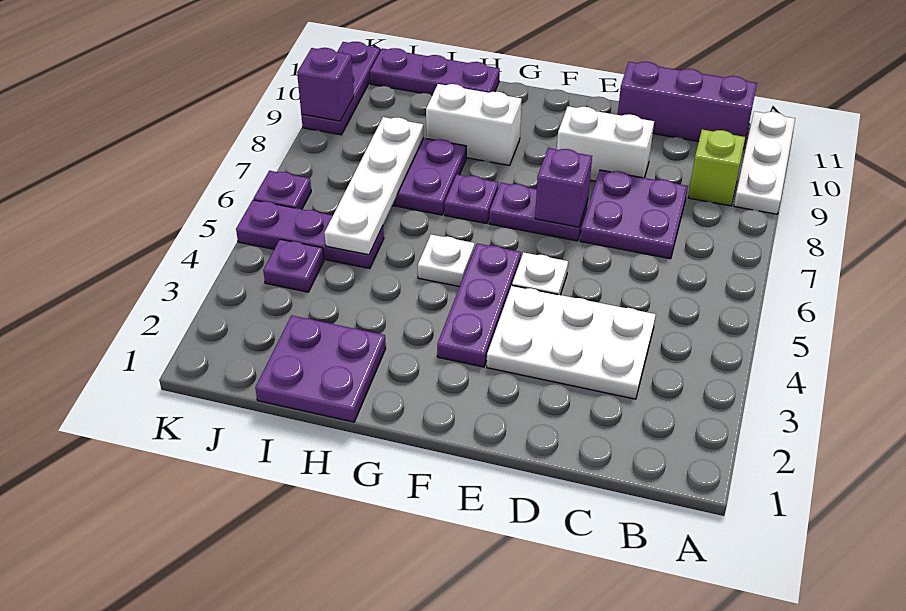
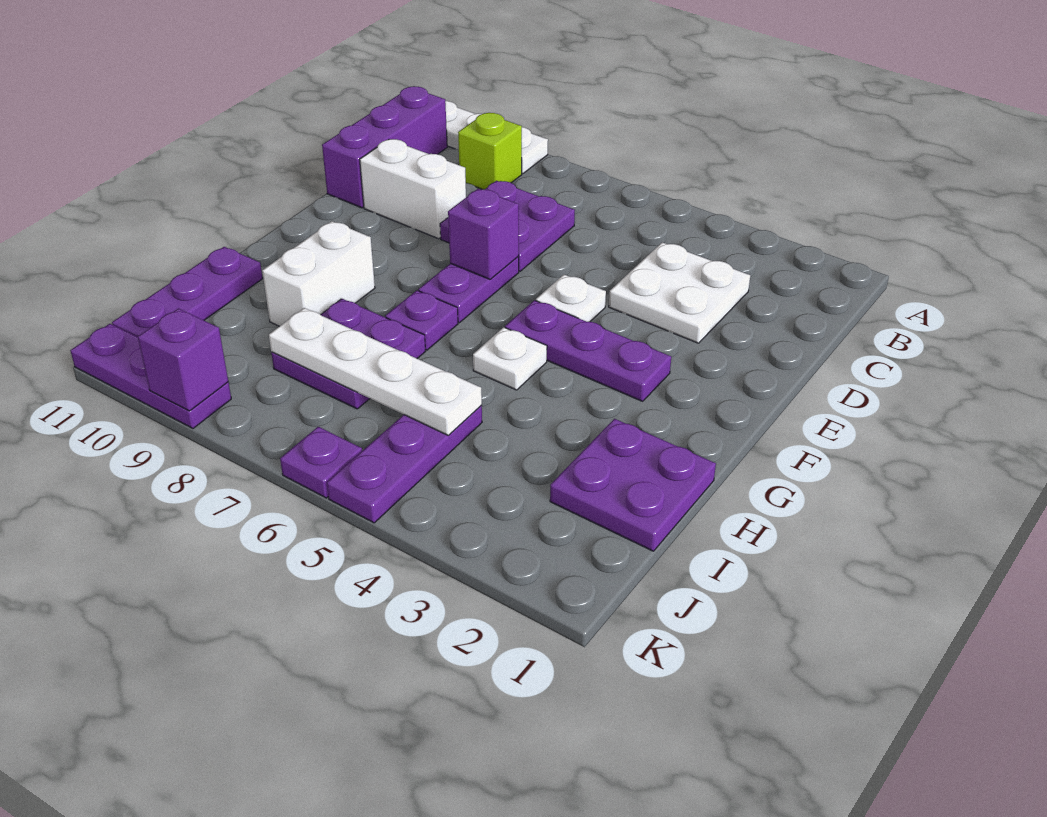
white plate C3:E4 level 1 -> white plate C3:D4 level 1
white brick D9:E9 level 1 -> white brick D9:D10 level 1
purple plate J4 level 1 -> none

